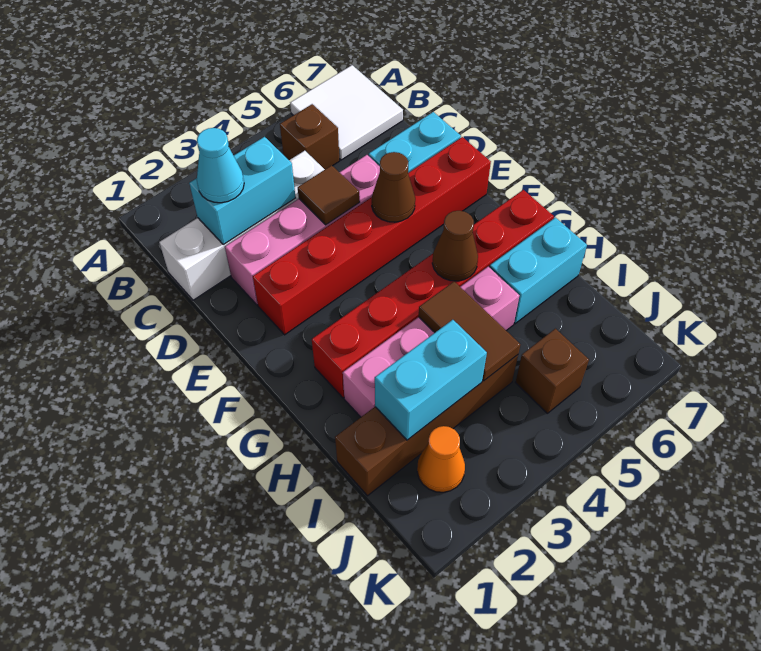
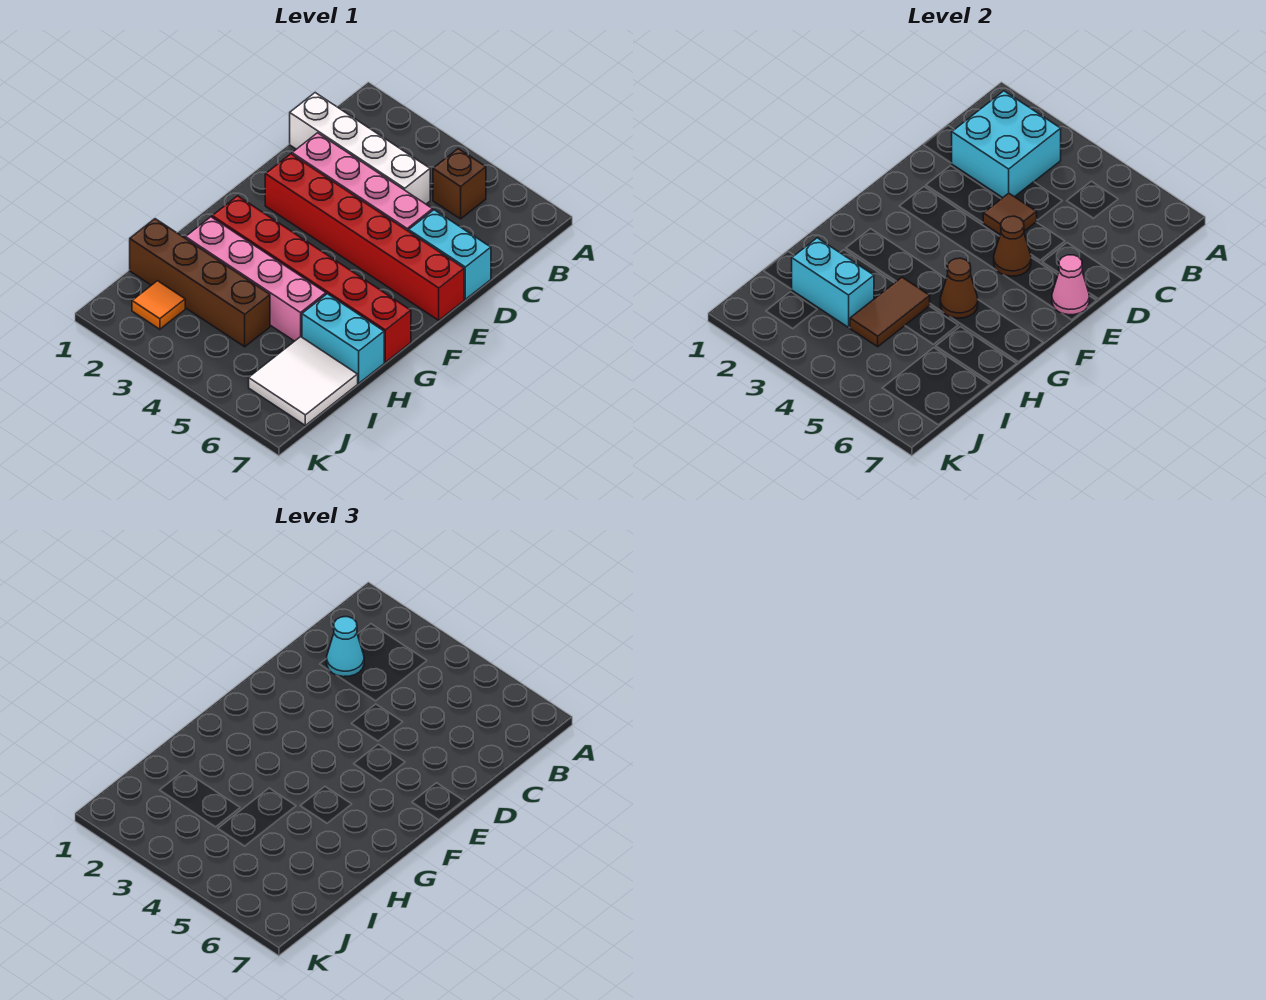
white tile A6:B7 level 1 -> white tile I6:J7 level 1
cyan brick C2:C3 level 2 -> cyan brick B2:C3 level 2
none -> pink cone E7 level 2
orange cone J2 level 1 -> orange tile J2 level 1
brown brick J5 level 1 -> none

